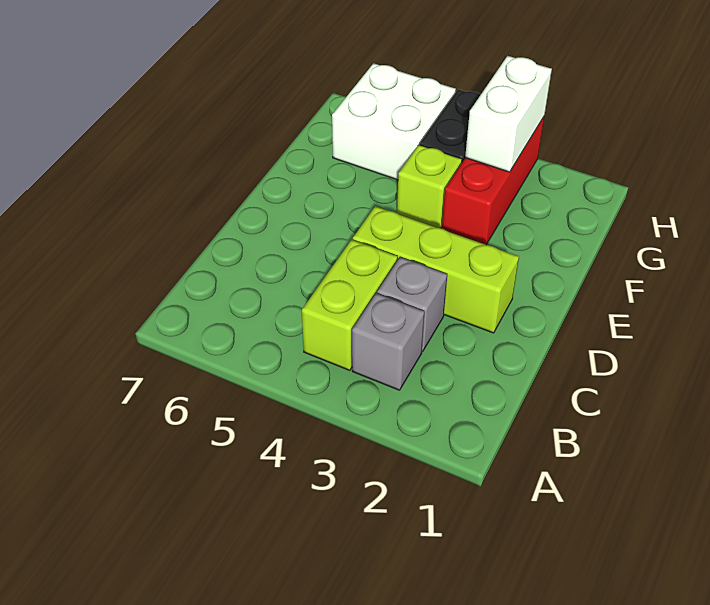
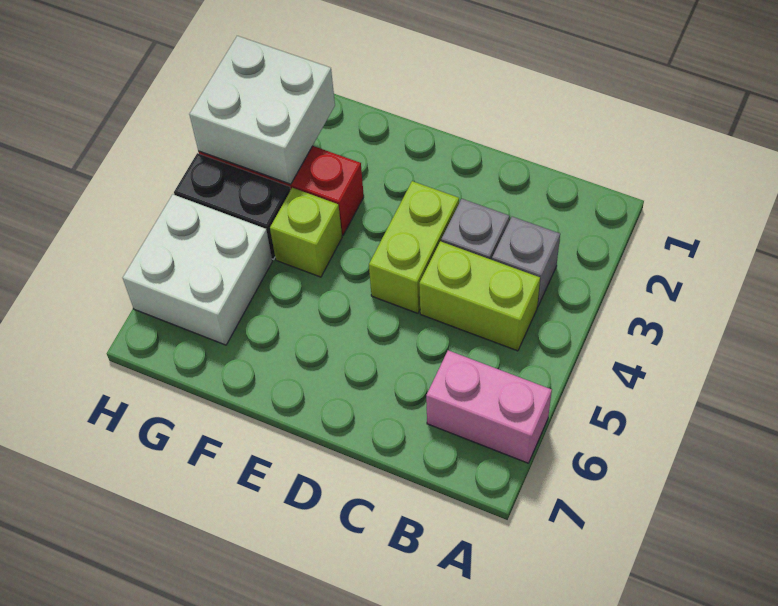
none -> pink brick A6:B6 level 1
lime brick D2:D4 level 1 -> lime brick D3:D4 level 1
white brick G3:H3 level 2 -> white brick G2:H3 level 2

